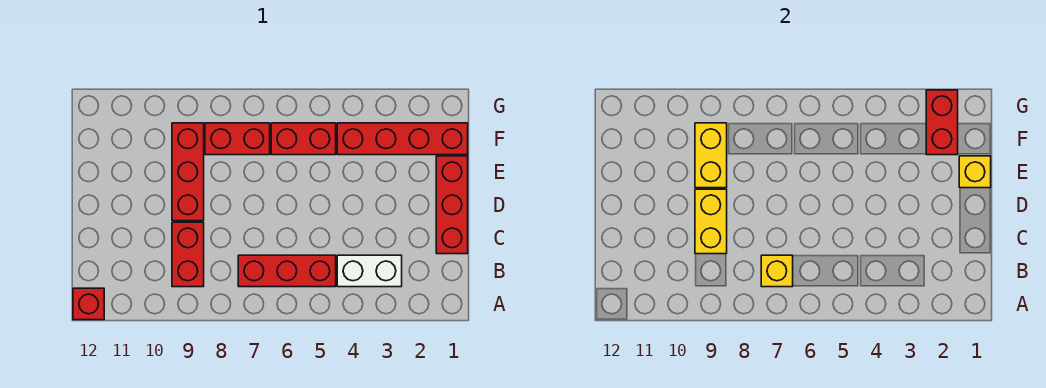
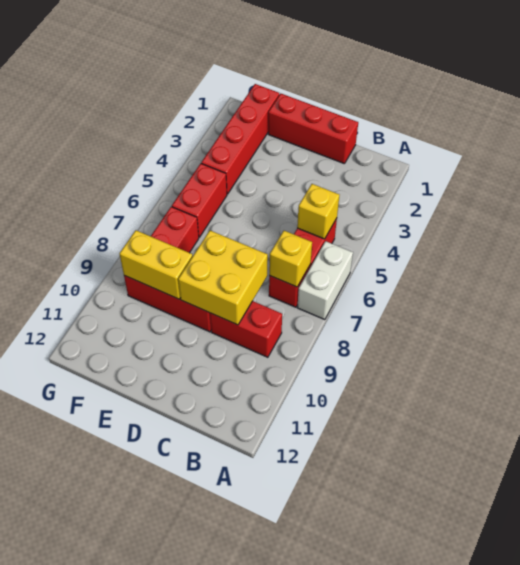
red brick A12 level 1 -> none
white brick B3:B4 level 1 -> white brick A6:A7 level 1
yellow brick C9:D9 level 2 -> yellow brick C8:D9 level 2
yellow brick E1 level 2 -> yellow brick B5 level 2
red brick F2:G2 level 2 -> none

